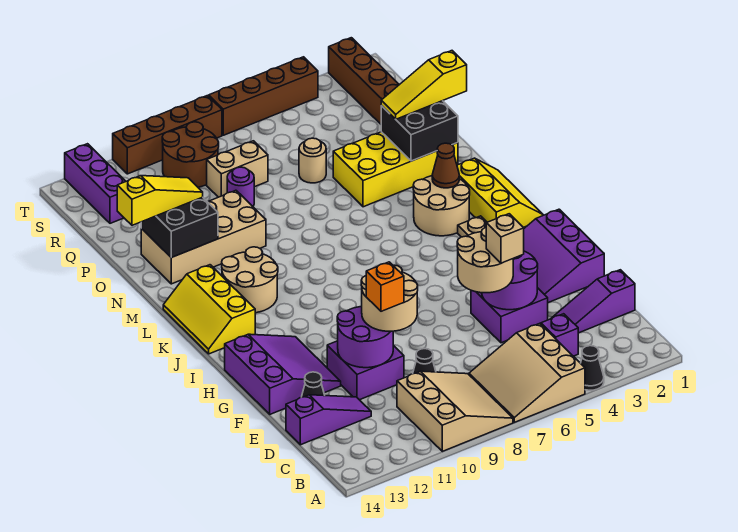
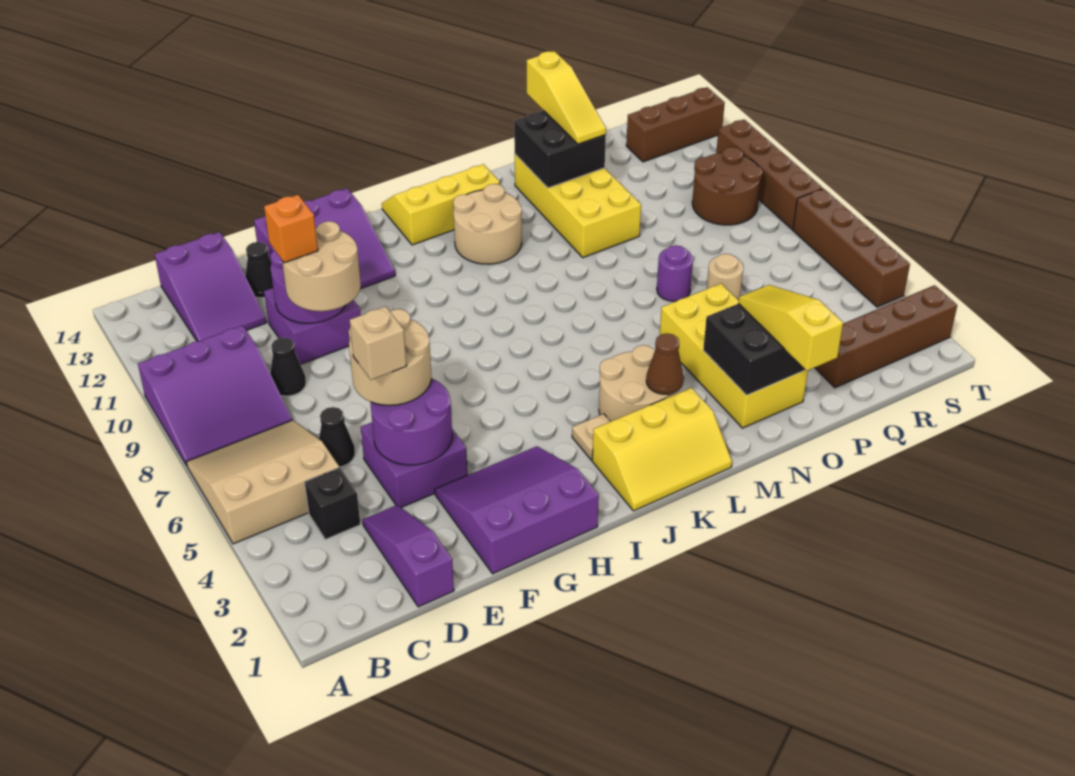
black cone A4 level 1 -> black cone D6 level 1
tan slope A8:C10 level 1 top 10 -> purple slope A8:C10 level 1 top 10
purple brick C4 level 1 -> black brick C4 level 1
purple slope D12:D14 level 1 top 14 -> purple slope C12:D14 level 1 top 14
tan brick N10:O13 level 1 -> yellow brick N10:O13 level 1
purple round brick P9 level 1 -> purple round brick O7 level 1
tan brick Q8:Q9 level 1 -> none
purple brick R13:T13 level 1 -> brown brick R13:T13 level 1

